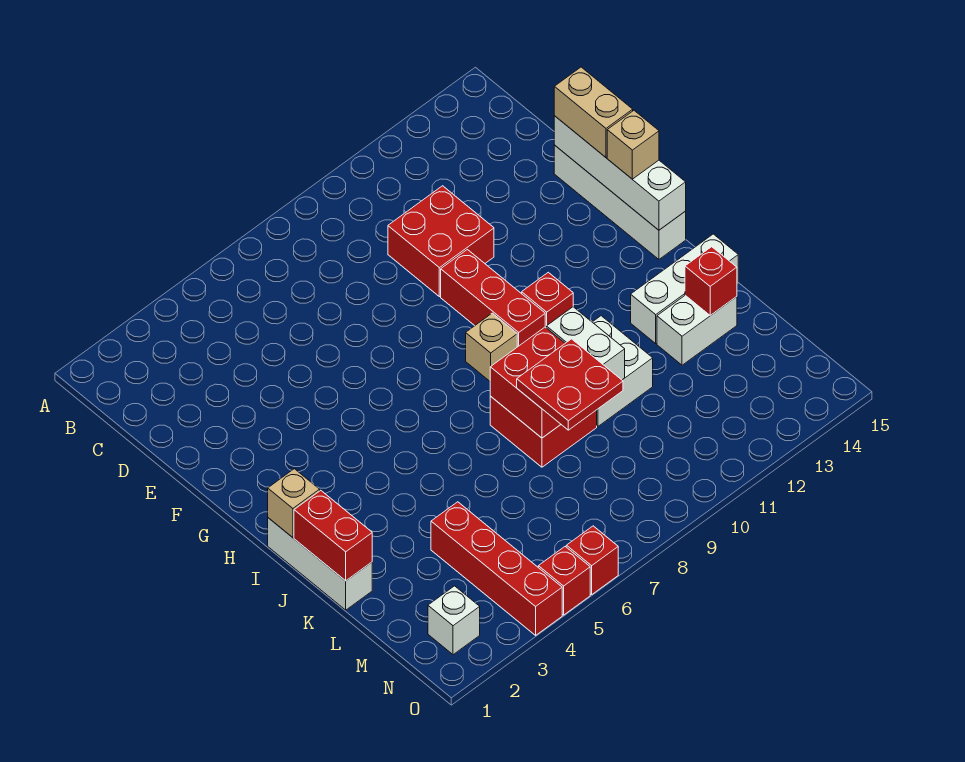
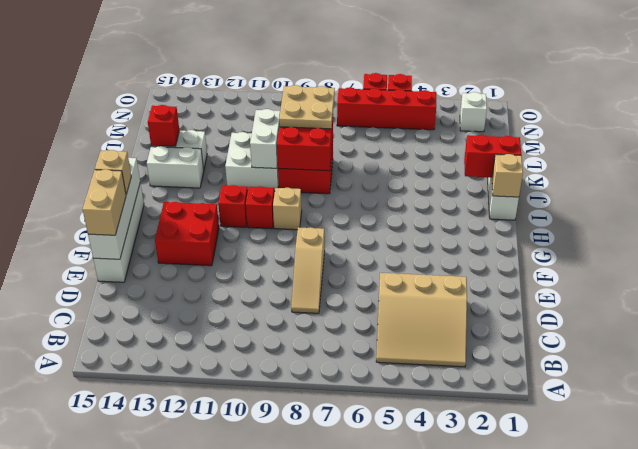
none -> tan slope B3:D5 level 1 top D
none -> tan slope D8:F8 level 1 top F
red brick D10:E11 level 1 -> red brick F12:G13 level 1
red brick F10:H10 level 1 -> red brick H10 level 1
red brick J1:K1 level 2 -> red brick J1:J2 level 2
white brick J13:J15 level 1 -> white brick J13:J14 level 1
red plate K8:L9 level 3 -> tan plate K8:L9 level 3
red brick L4:O4 level 1 -> red brick N4:N7 level 1

